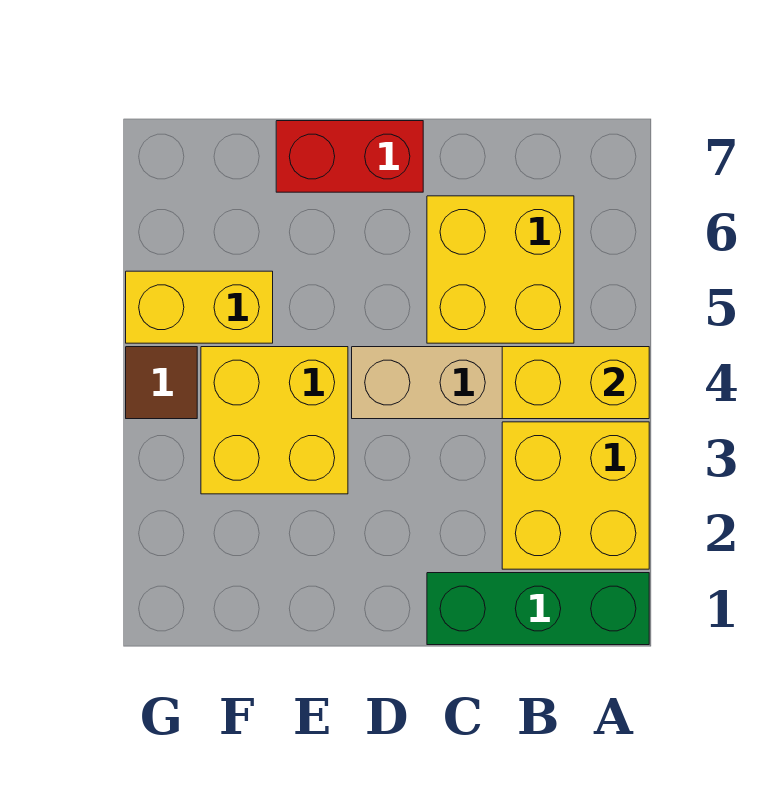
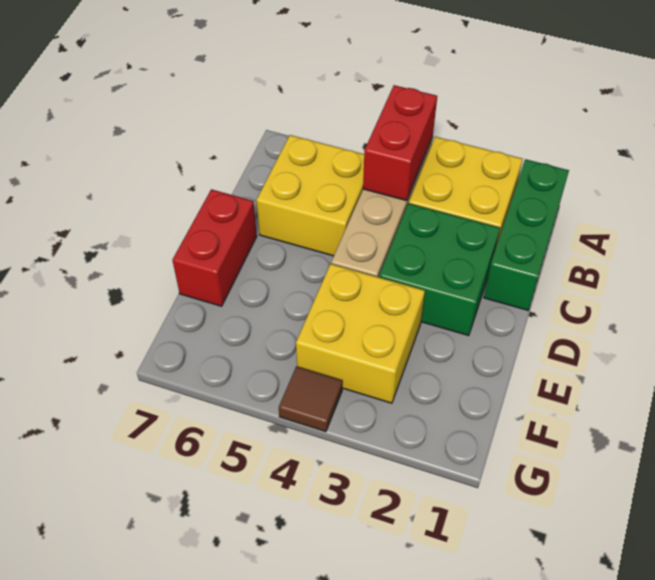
yellow brick A4:B4 level 2 -> red brick A4:B4 level 2
none -> green brick C2:D3 level 1
yellow brick F5:G5 level 1 -> none

